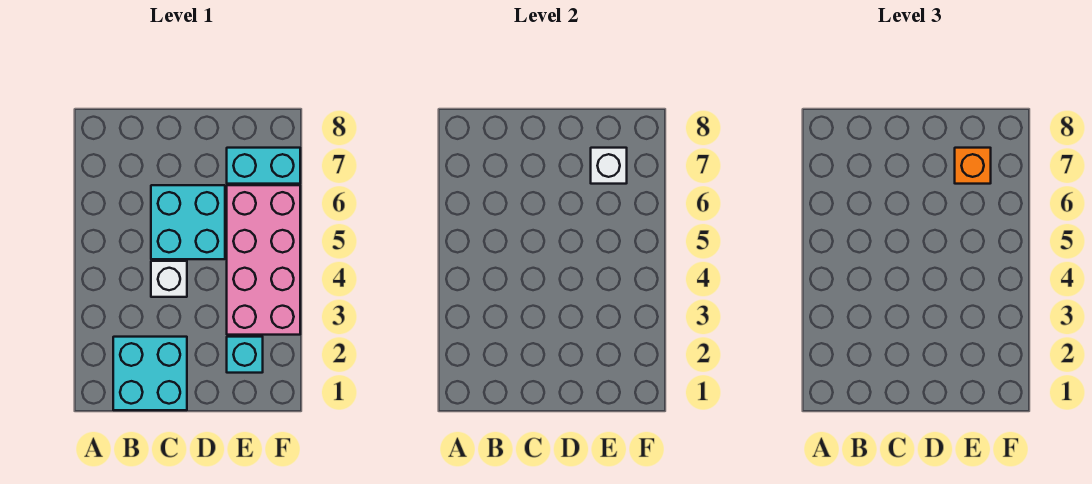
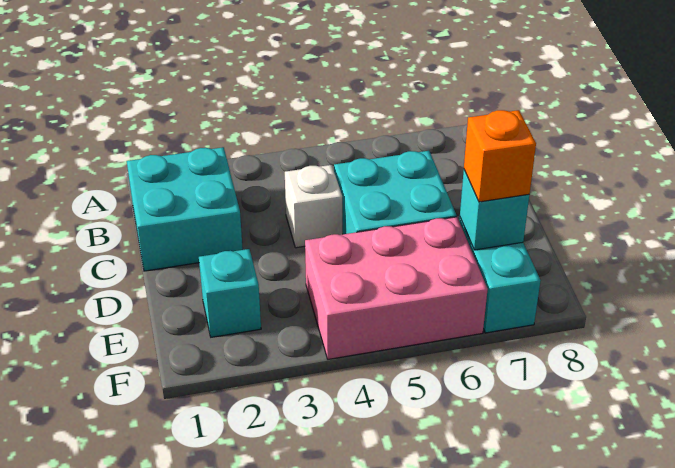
pink brick E3:F6 level 1 -> pink brick E4:F6 level 1
white brick E7 level 2 -> cyan brick E7 level 2

